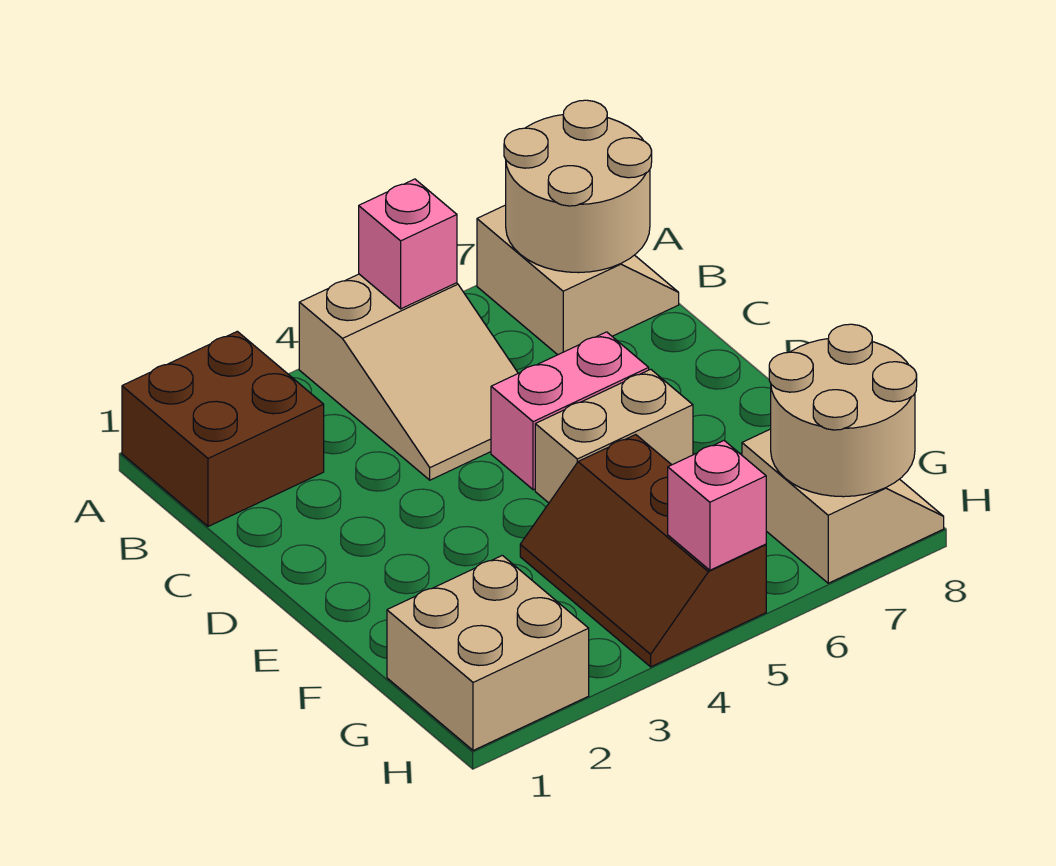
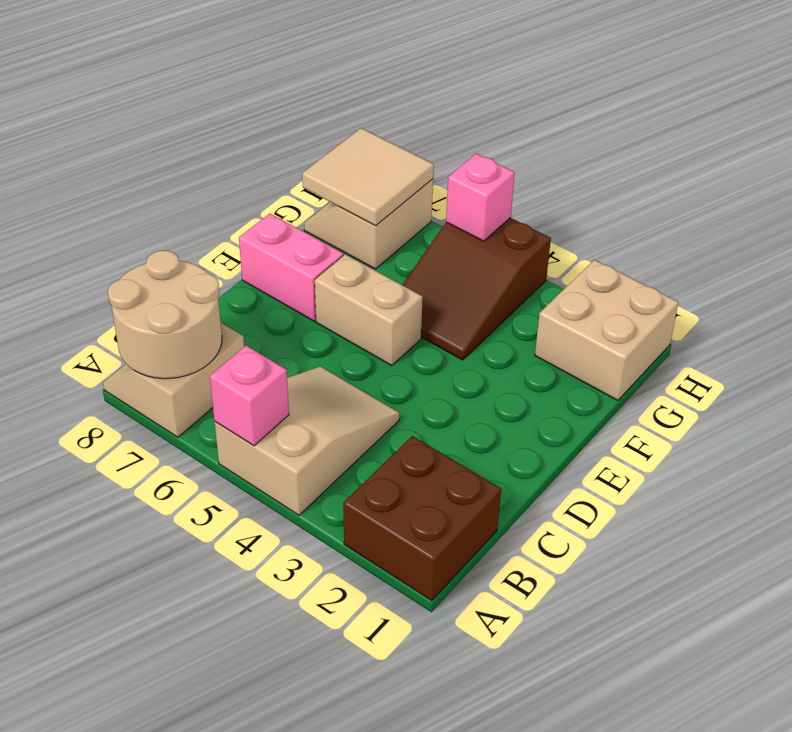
pink brick D5:D6 level 1 -> pink brick E7:E8 level 1
brown slope F4:H5 level 1 top 5 -> brown slope F4:H5 level 1 top H
tan round brick G7:H8 level 2 -> tan tile G7:H8 level 2

